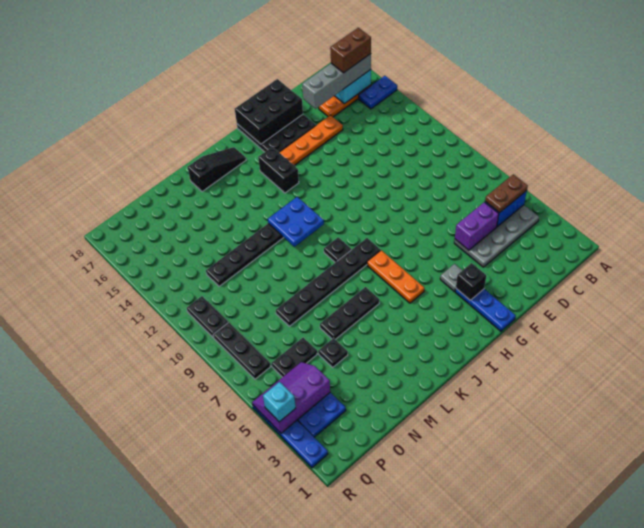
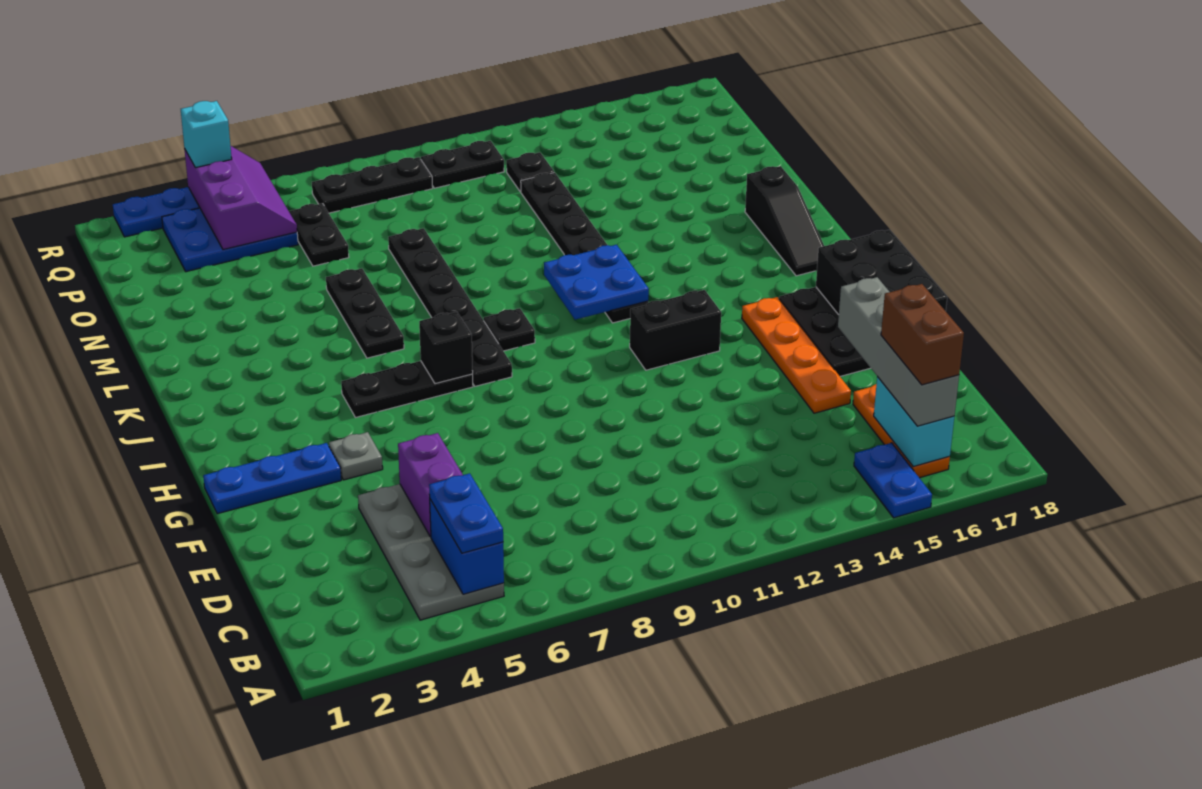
brown plate B5:C5 level 3 -> blue plate B5:C5 level 3
black brick G3 level 2 -> black brick I7 level 2
orange plate I5:I7 level 1 -> black plate I5:I7 level 1
black brick I14:I15 level 1 -> black brick H12:H13 level 1
black plate N5 level 1 -> black plate P12 level 1

